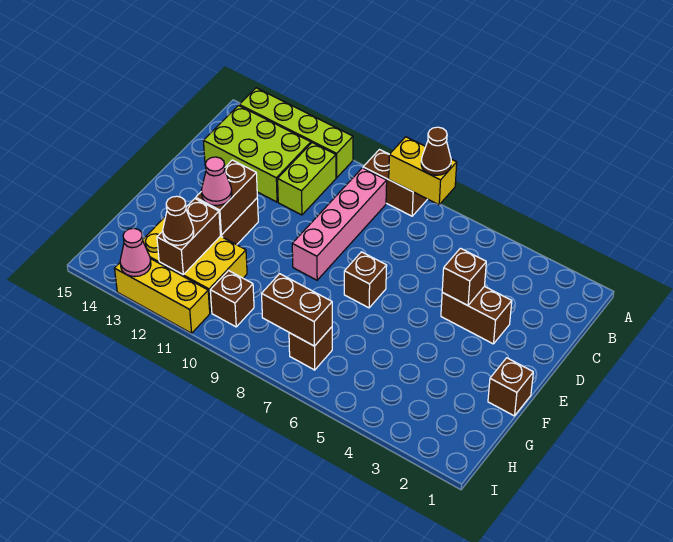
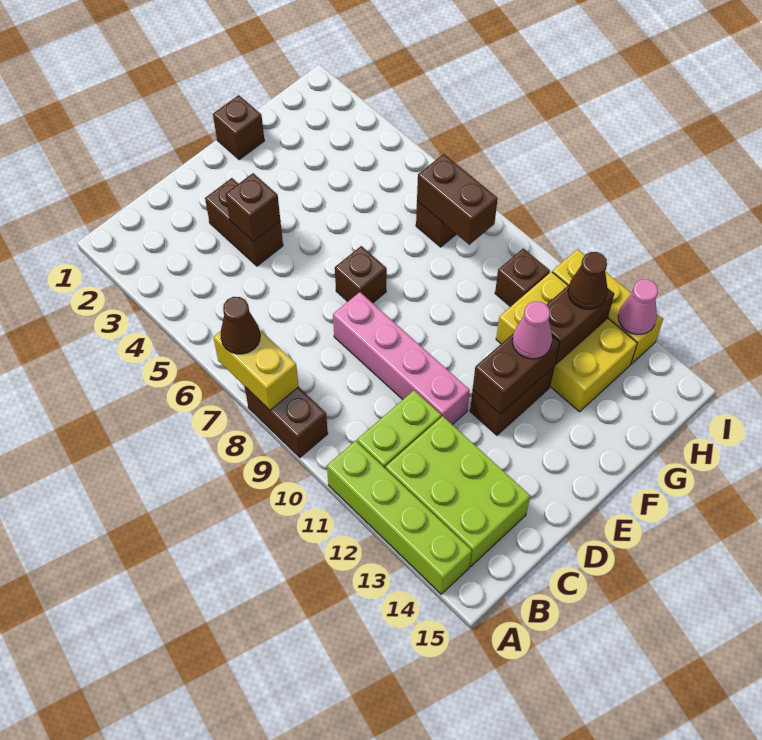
pink brick B9:E9 level 1 -> pink brick D8:D11 level 1

